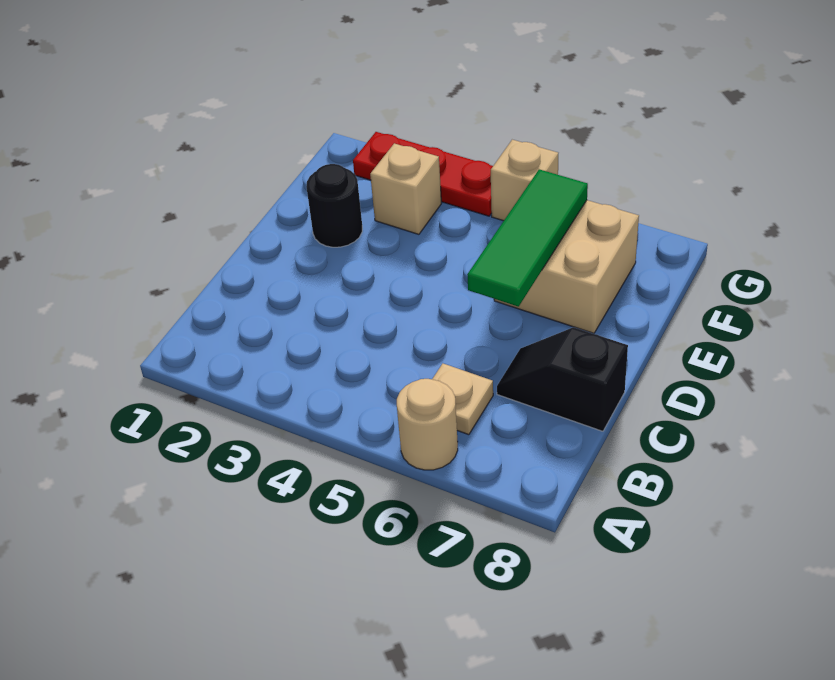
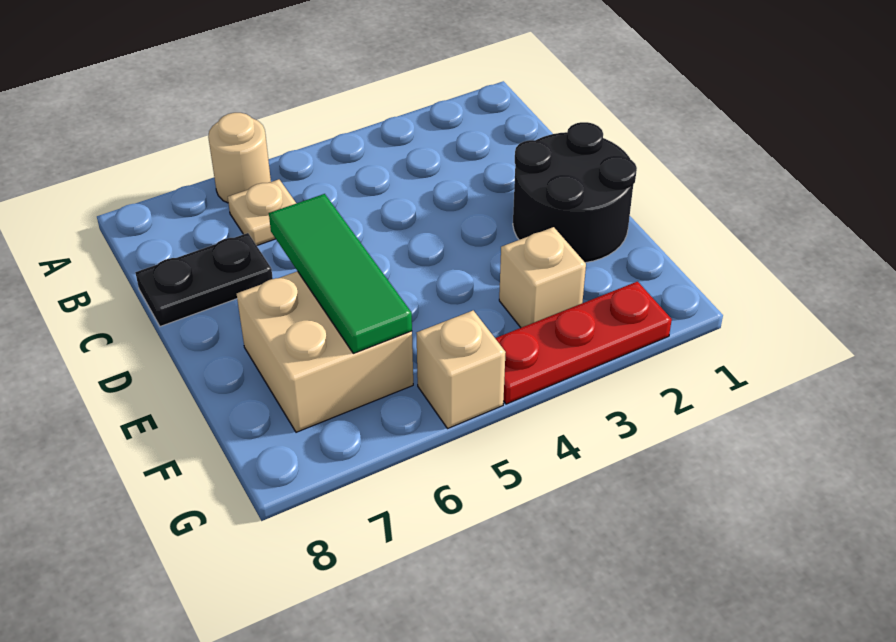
black slope C7:C8 level 1 top 8 -> black plate C7:C8 level 1
black round brick E2 level 1 -> black round brick D1:E2 level 1

